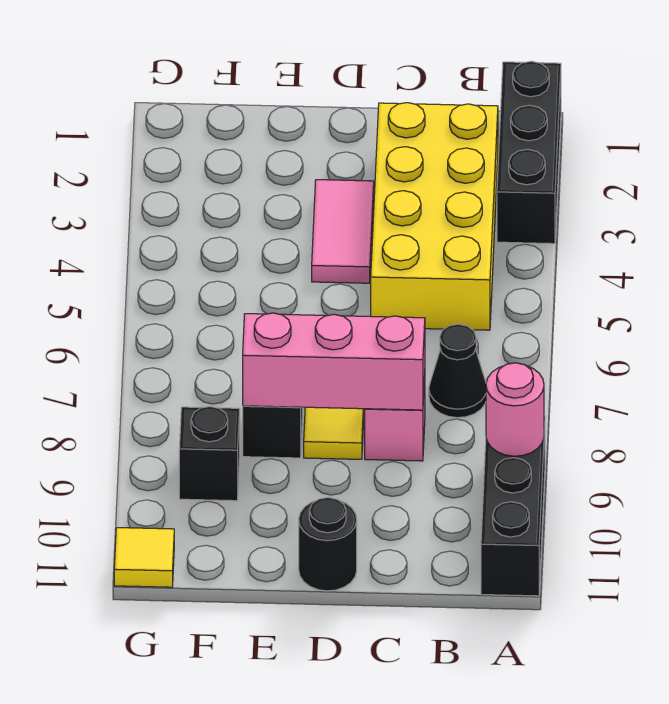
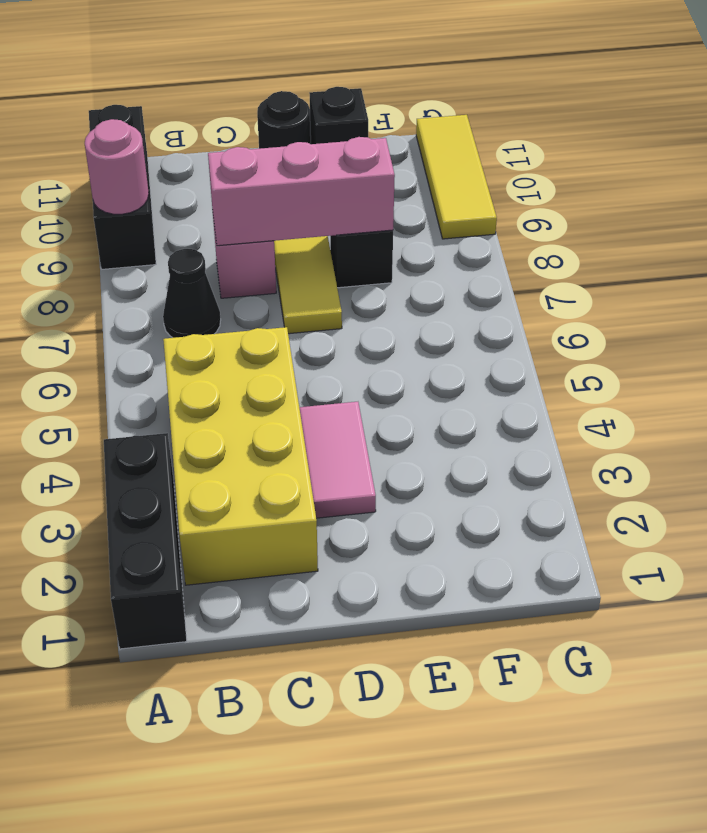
black brick F9 level 1 -> black brick E11 level 1
yellow tile G11 level 1 -> yellow tile G9:G11 level 1

